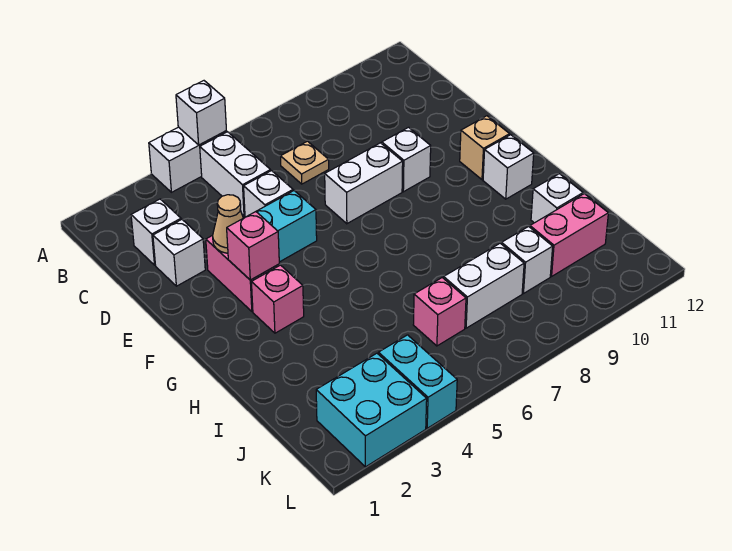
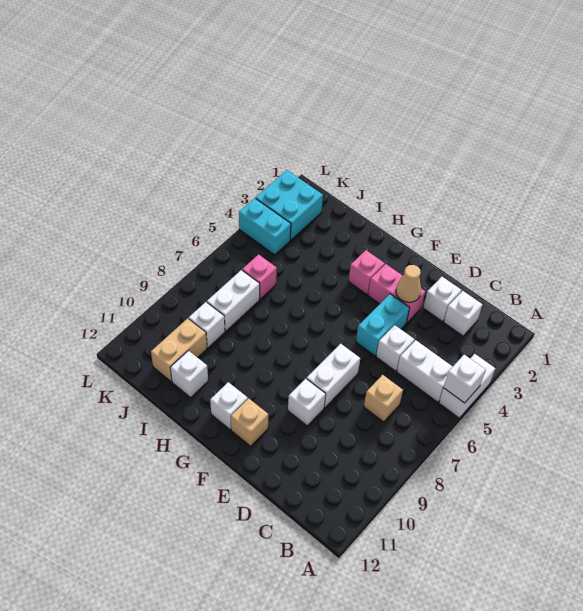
tan plate C7 level 1 -> tan brick C7 level 1
pink brick F3 level 2 -> none
pink brick J10:J11 level 1 -> tan brick J10:J11 level 1

